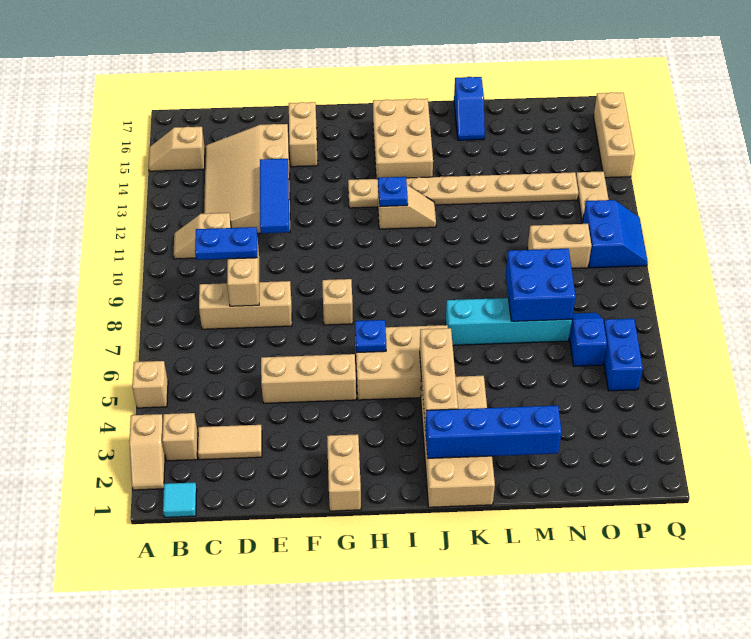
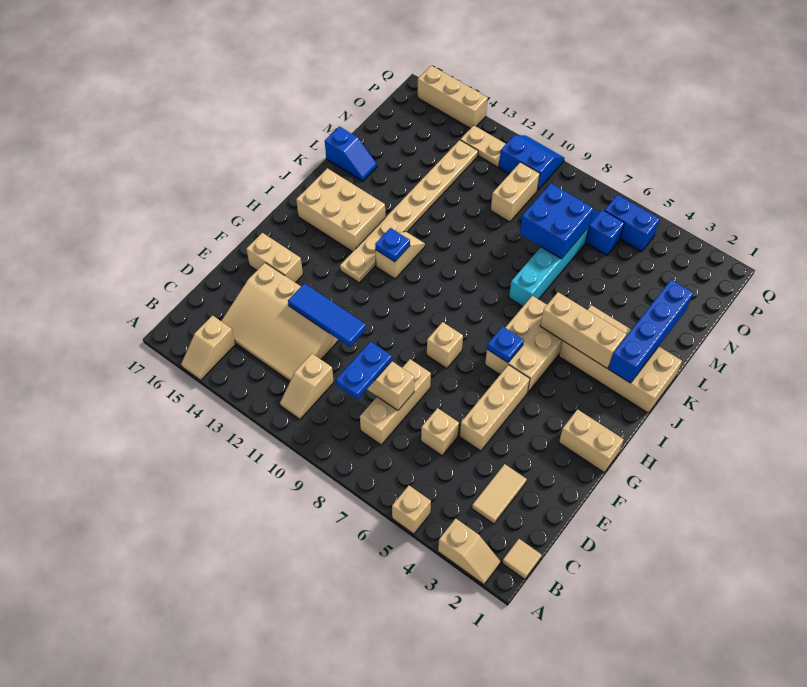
cyan tile B1 level 1 -> tan tile B1 level 1
tan brick B3 level 1 -> tan brick D6 level 1

